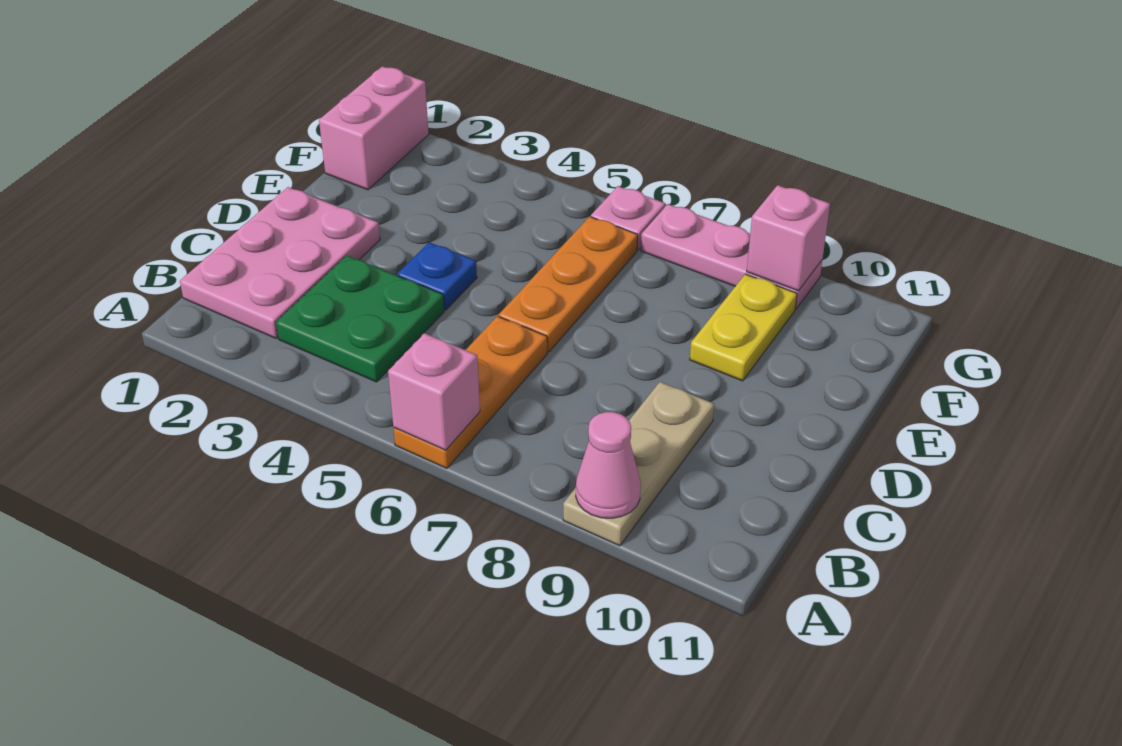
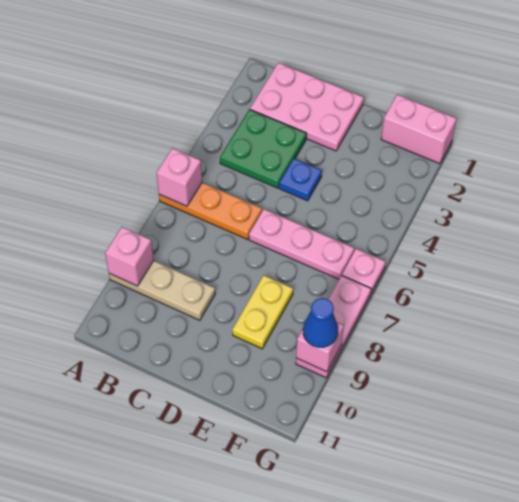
pink cone A9 level 2 -> pink brick A9 level 2
orange plate D6:F6 level 1 -> pink plate D6:F6 level 1
yellow plate E9:F9 level 1 -> yellow plate E8:E9 level 1
none -> blue cone G9 level 3

